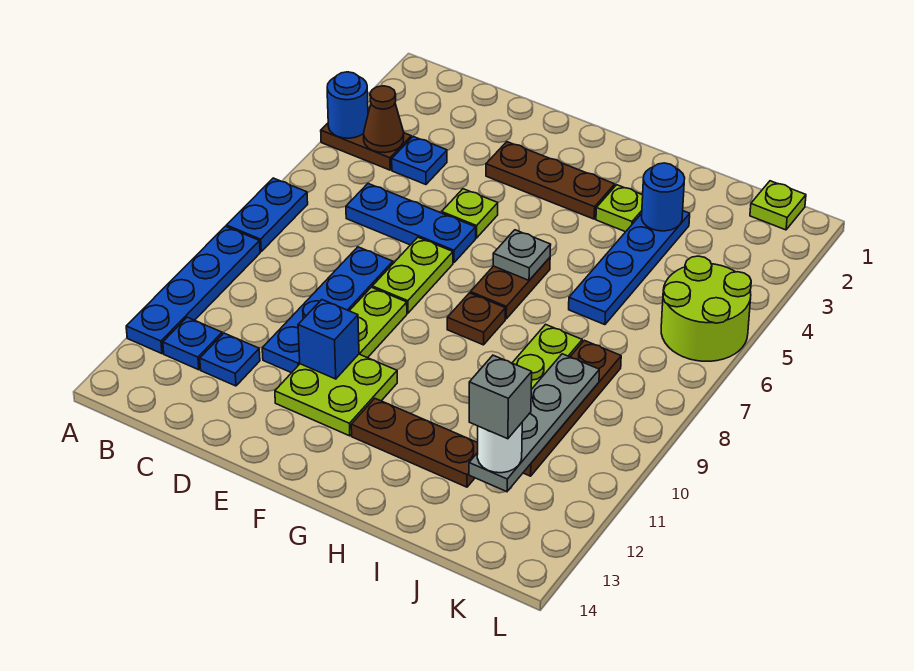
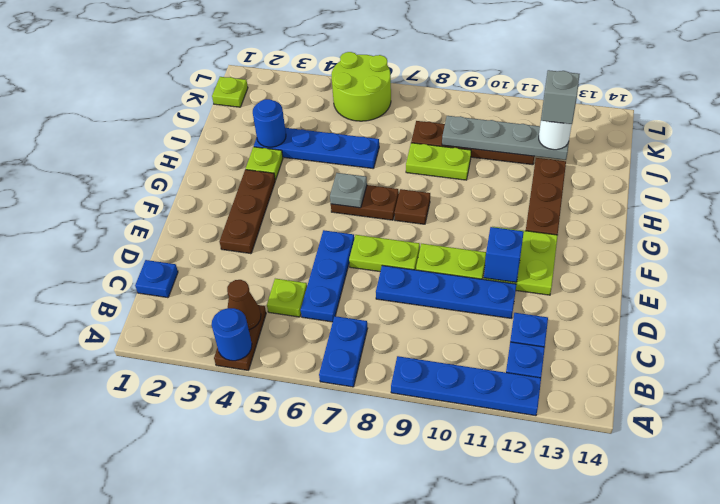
blue plate A7:A8 level 1 -> blue plate A7:B7 level 1
blue plate C4 level 1 -> blue plate C1 level 1
lime plate E5 level 1 -> lime plate C5 level 1

